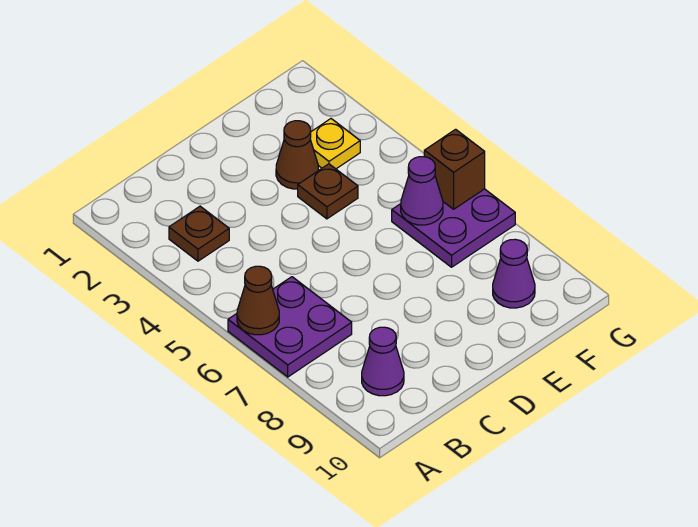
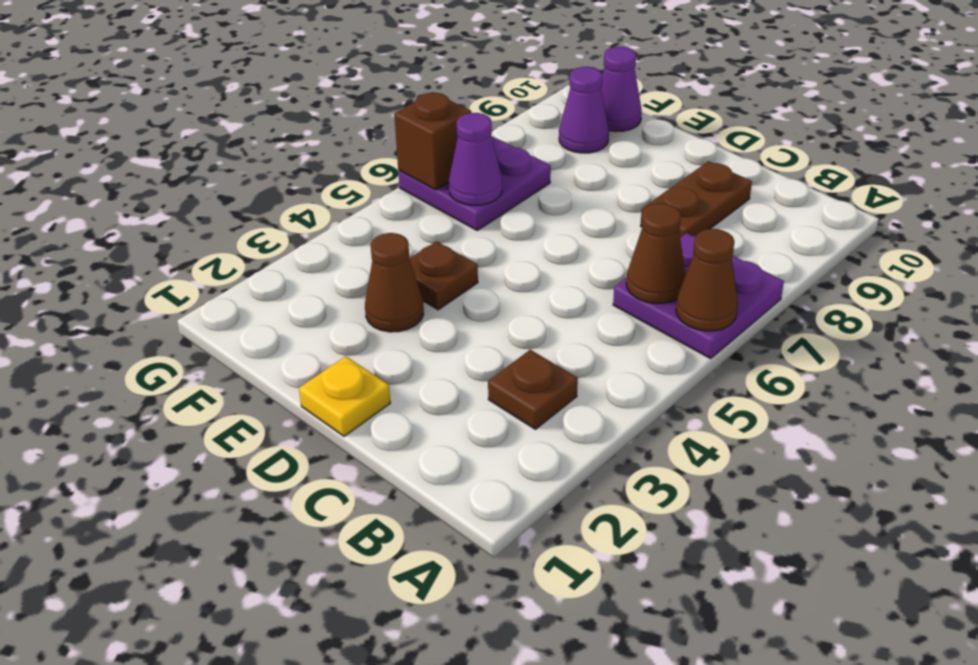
none -> brown cone B6 level 2
purple cone B9 level 1 -> purple cone F10 level 1
none -> brown plate C8:C9 level 1
yellow plate F3 level 1 -> yellow plate D1 level 1

